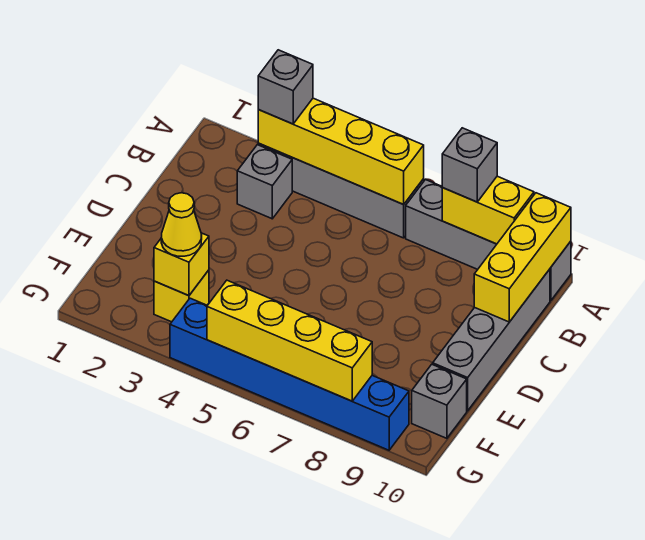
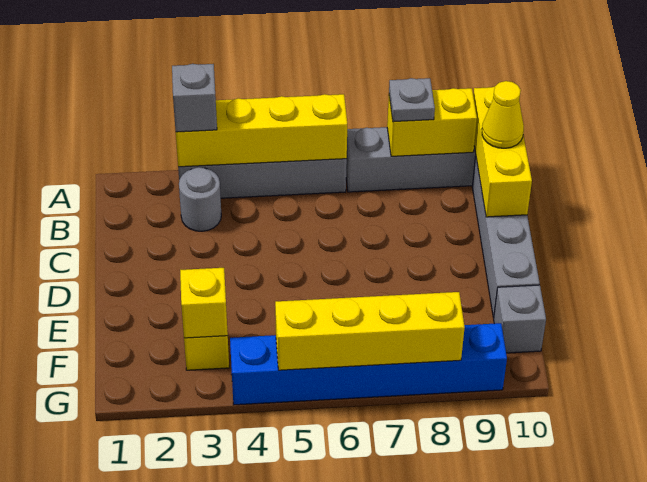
grey brick A8 level 3 -> grey plate A8 level 3
grey brick B3 level 1 -> grey round brick B3 level 1
yellow cone F3 level 3 -> yellow cone B10 level 3

